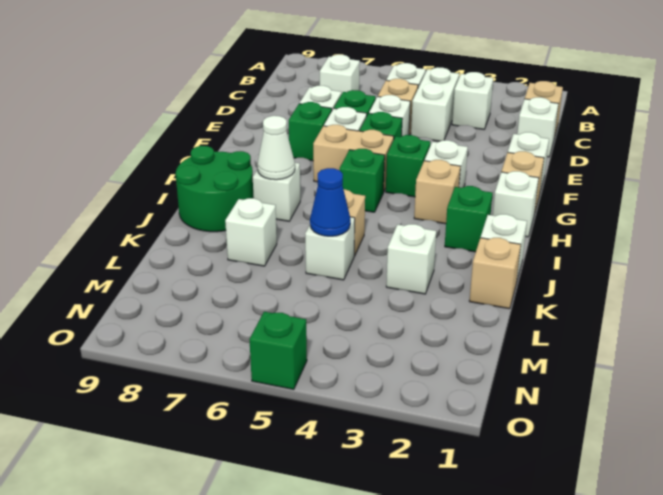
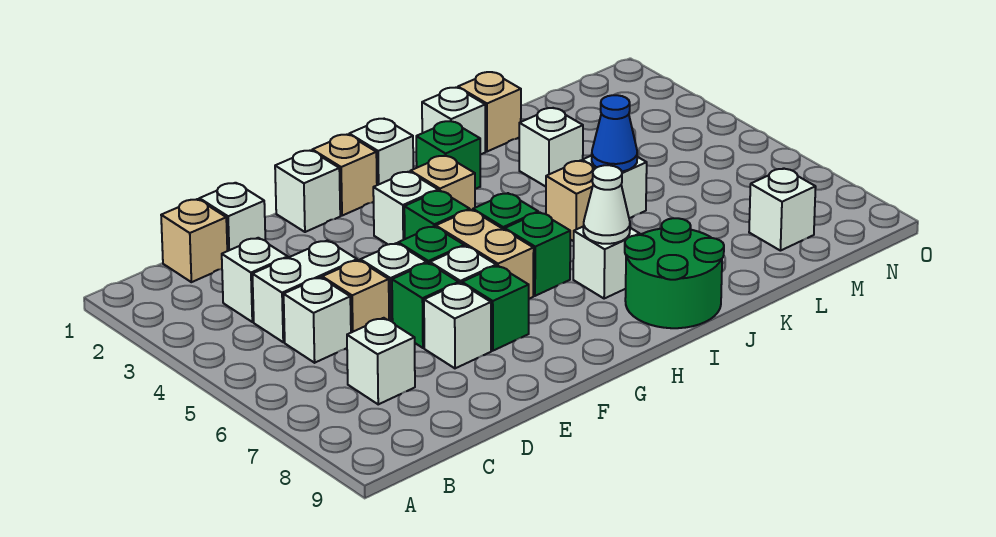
white brick K7 level 1 -> white brick M8 level 1
green brick O5 level 1 -> green brick H6 level 1

